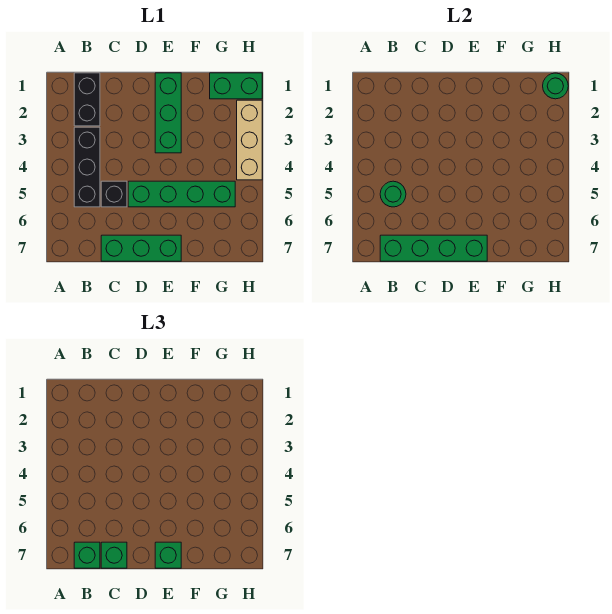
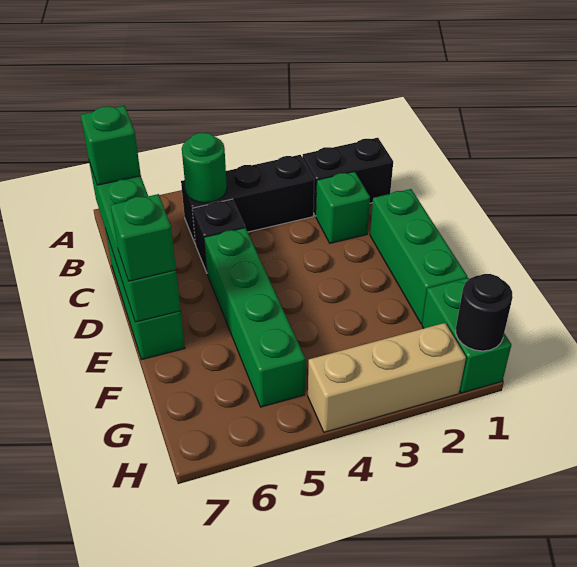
green brick C7 level 3 -> green brick C2 level 1
green brick E1:E3 level 1 -> green brick D1:F1 level 1
green round brick H1 level 2 -> black round brick H1 level 2

